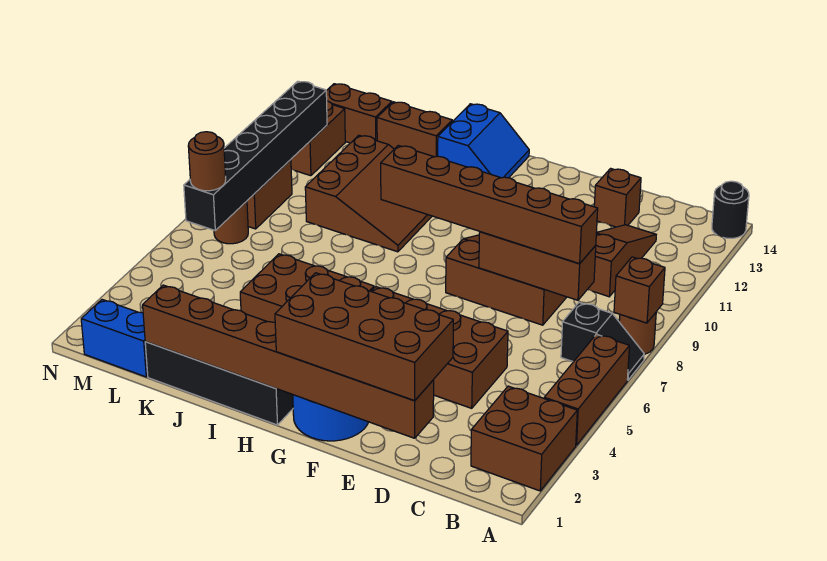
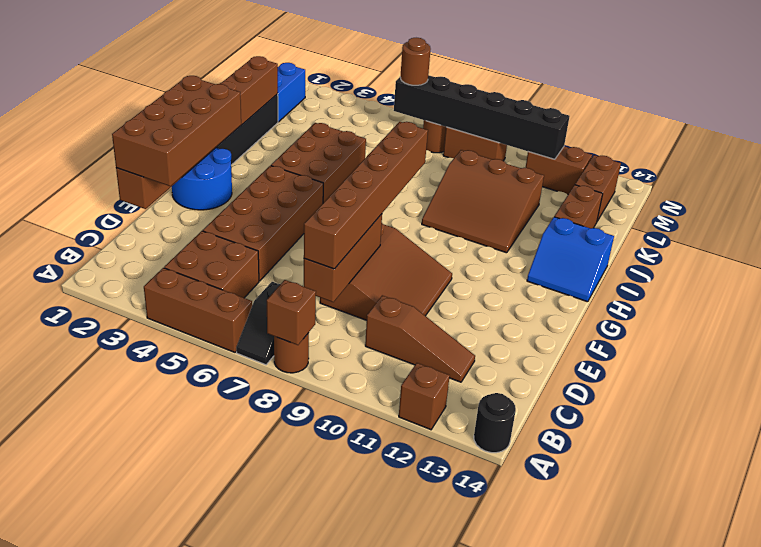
brown brick A2:B3 level 1 -> brown brick B4:C5 level 1
brown brick D13 level 1 -> brown brick A12 level 1

